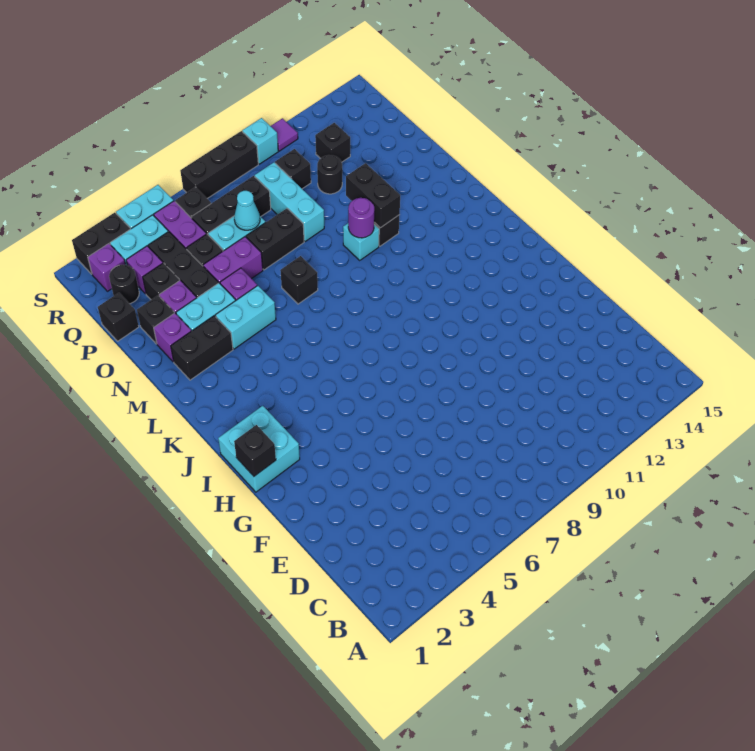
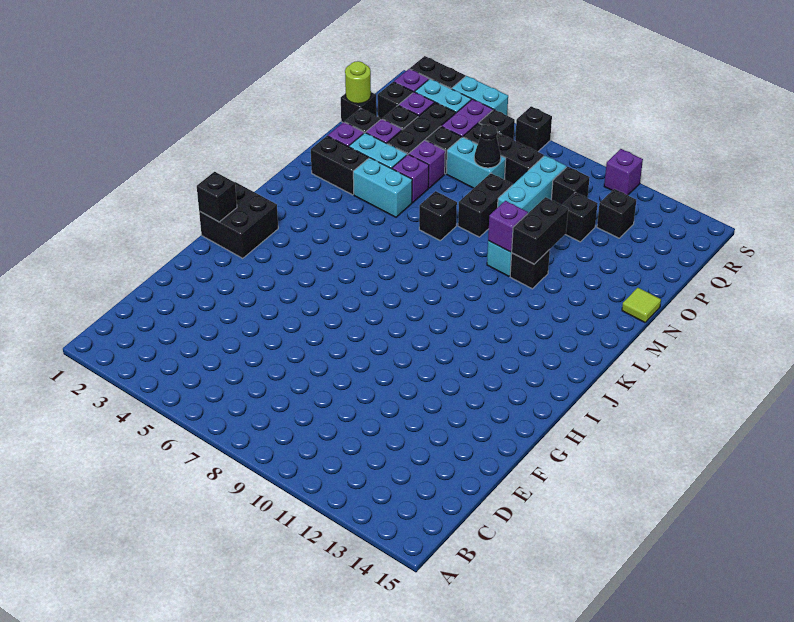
cyan brick H1:I2 level 1 -> black brick H1:I2 level 1
purple round brick M10 level 2 -> purple brick M10 level 2
none -> lime tile N15 level 1
purple brick O5:O6 level 1 -> purple brick O5 level 1
black brick O7:O8 level 1 -> black brick N8:O8 level 1
none -> lime round brick P1 level 2
cyan cone P7 level 2 -> black cone P7 level 2
black round brick P11 level 1 -> black brick P11 level 1
black round brick Q2 level 1 -> black brick Q2 level 1
black brick S7:S9 level 1 -> black brick S7 level 1
cyan brick S10 level 1 -> none
purple tile S11 level 1 -> purple brick S11 level 1

